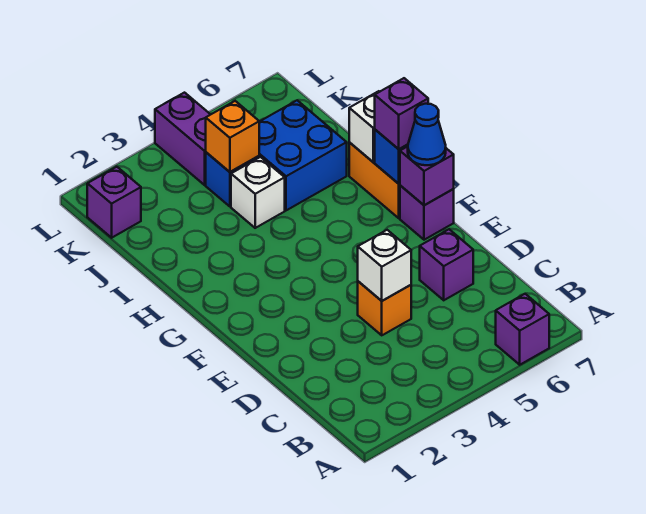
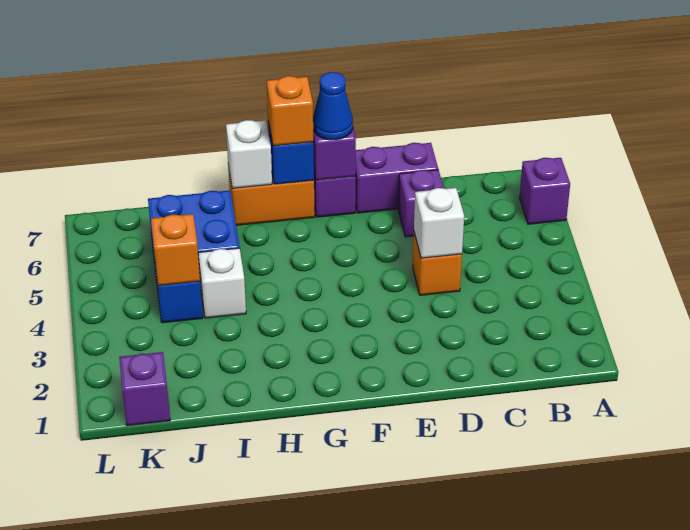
purple brick G7 level 3 -> orange brick G7 level 3
purple brick K4:L4 level 1 -> purple brick D7:E7 level 1

